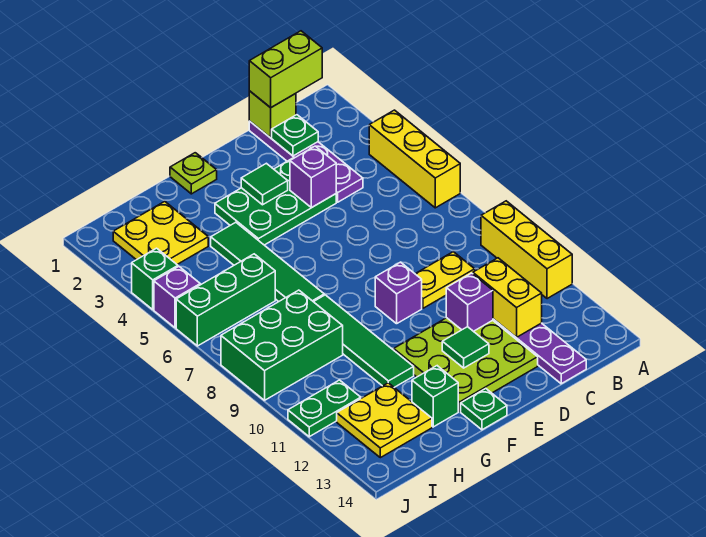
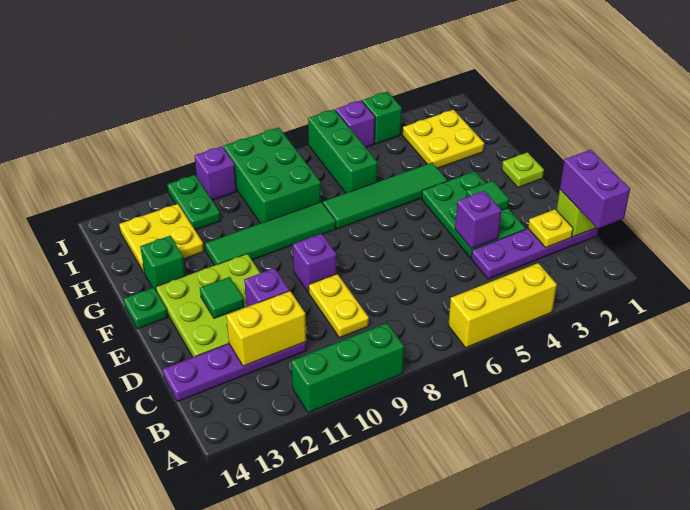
yellow brick A9:A11 level 1 -> green brick A9:A11 level 1
lime brick B1:C1 level 3 -> purple brick B1:C1 level 3
green plate C2 level 2 -> yellow plate C2 level 2
none -> purple brick J10 level 1

